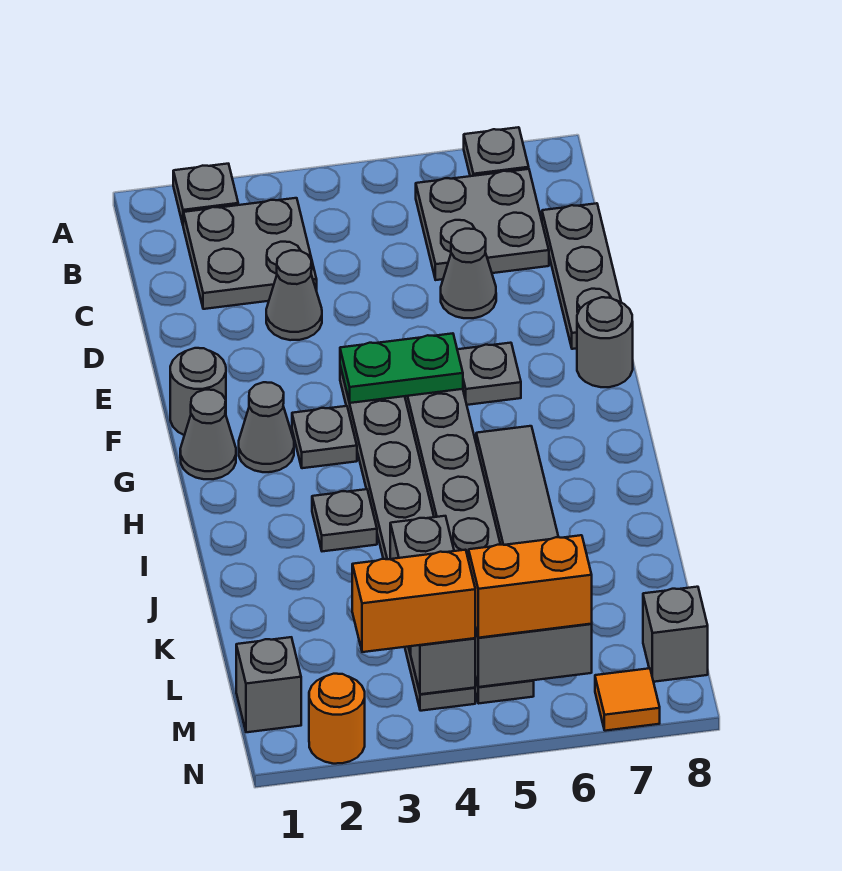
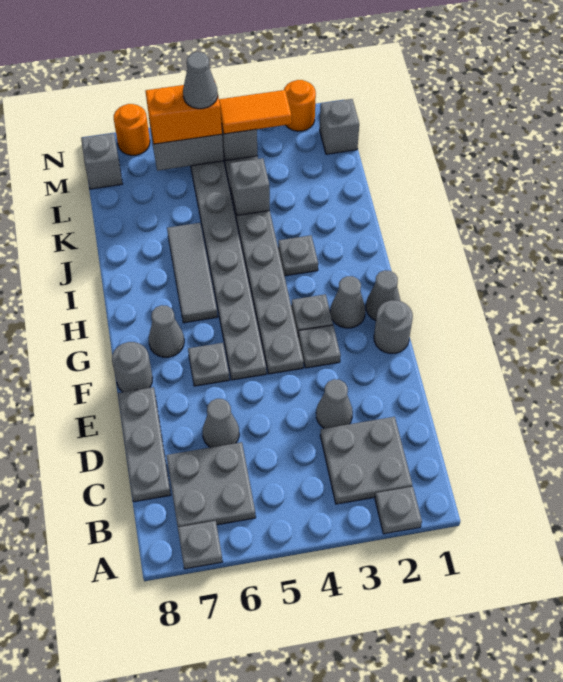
none -> grey plate F3 level 1
green plate F4:F5 level 2 -> none
none -> grey cone G7 level 1
orange brick M3:M4 level 3 -> orange tile M3:M4 level 3
none -> grey cone M5 level 4
orange tile N7 level 1 -> orange round brick N7 level 1

